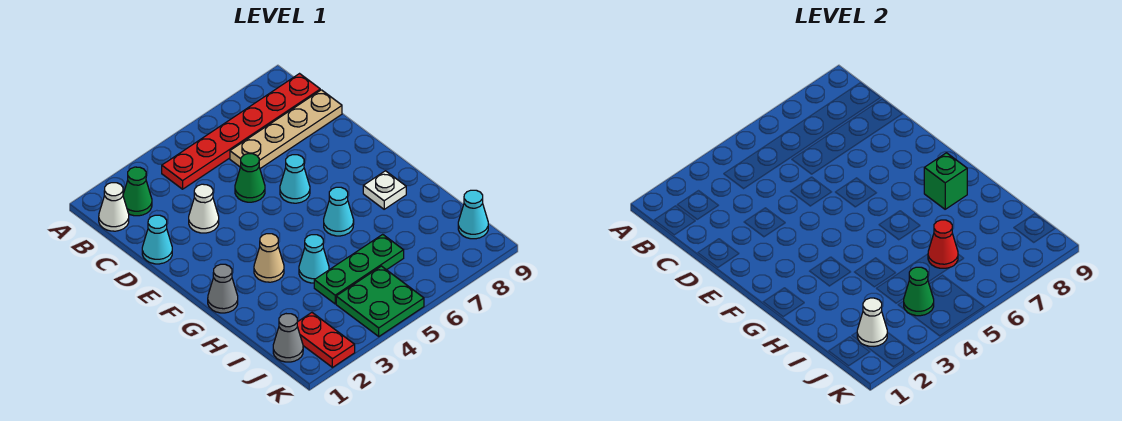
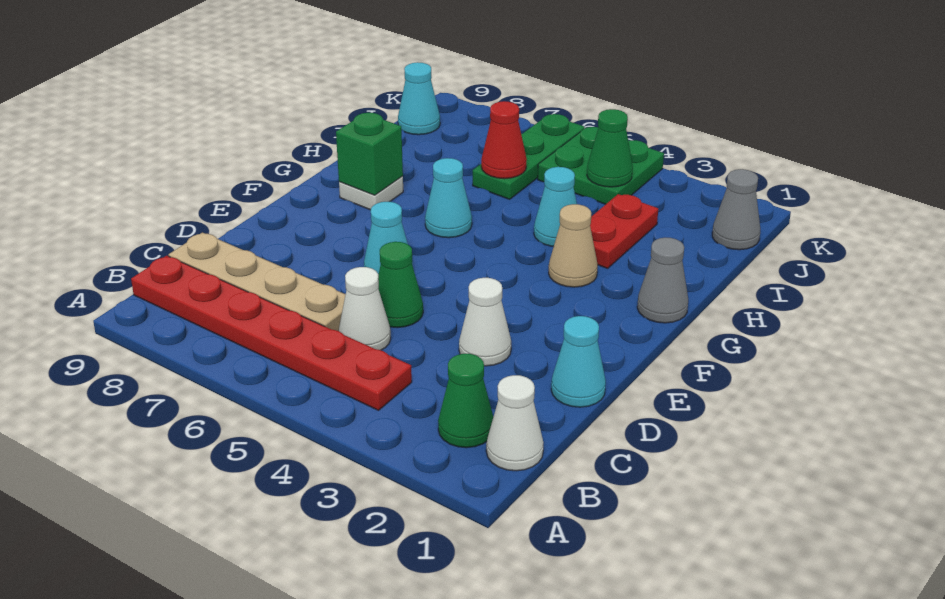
green plate I4:I6 level 1 -> green plate I6:K6 level 1
red plate J2:K2 level 1 -> red plate H3:I3 level 1
white cone J2 level 2 -> white cone C5 level 1

